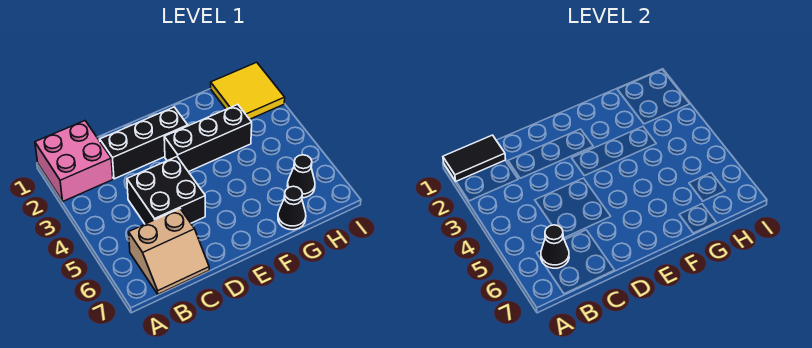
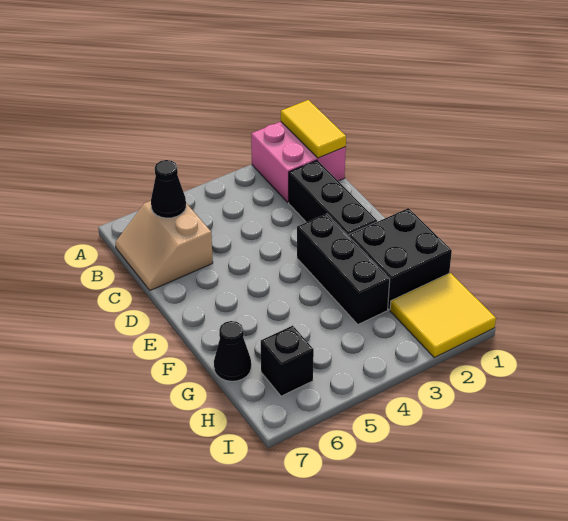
black tile A1:B1 level 2 -> yellow tile A1:B1 level 2
black brick C4:D5 level 1 -> black brick F1:G2 level 1
black cone H6 level 1 -> black brick H6 level 1

